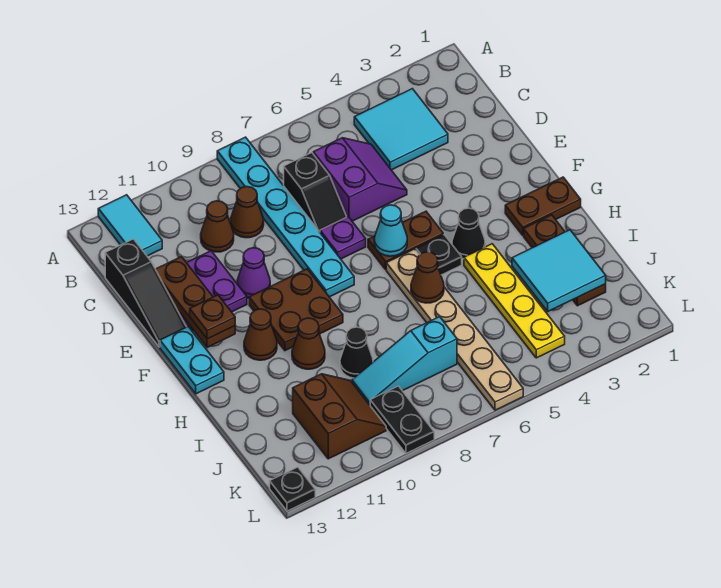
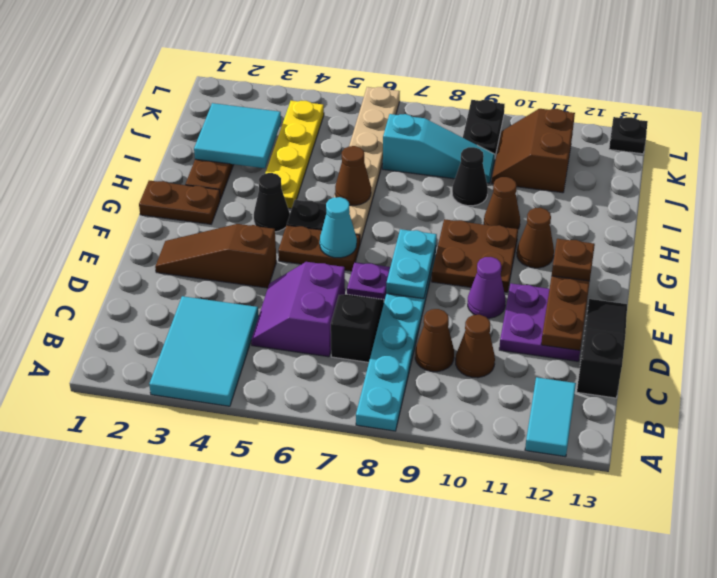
cyan tile B3:C4 level 1 -> cyan tile A3:C4 level 1
none -> brown slope E2:E4 level 1 top 4
cyan plate F13:G13 level 1 -> cyan plate E8:F8 level 2

